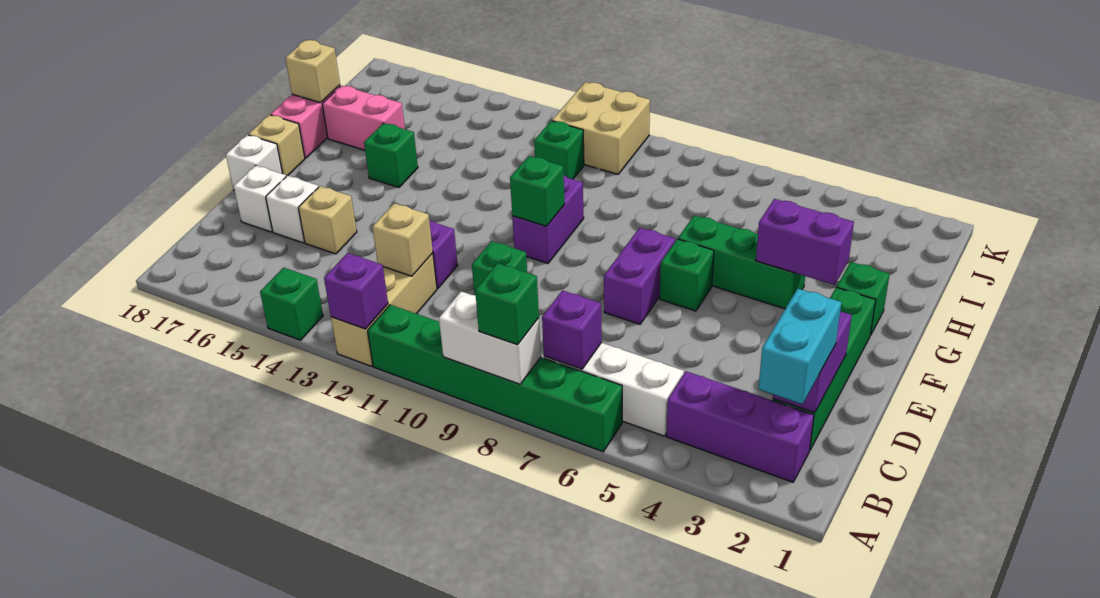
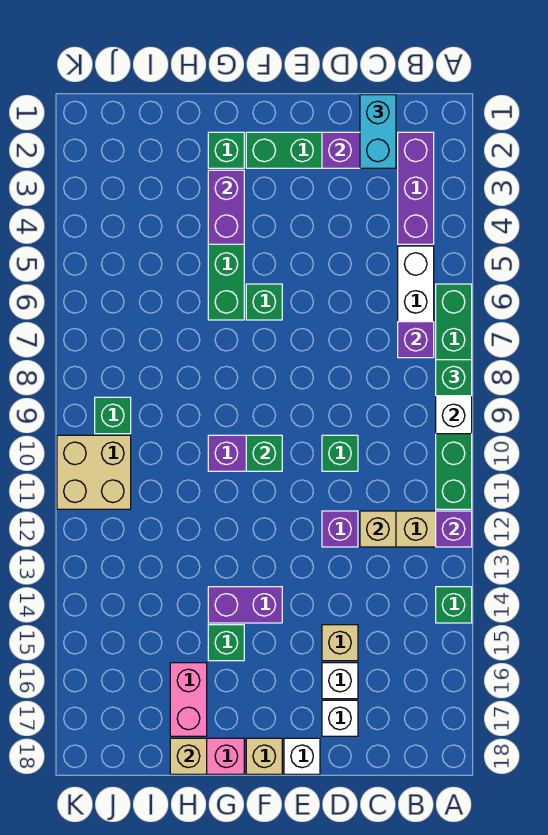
cyan brick B2:C2 level 3 -> cyan brick C1:C2 level 3
purple brick E7:F7 level 1 -> purple brick F14:G14 level 1
green brick I11 level 1 -> green brick J9 level 1

